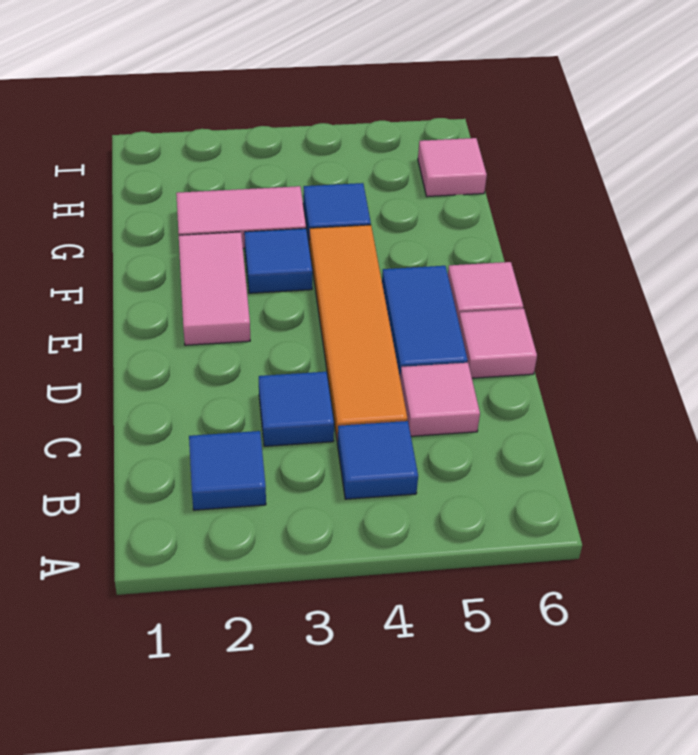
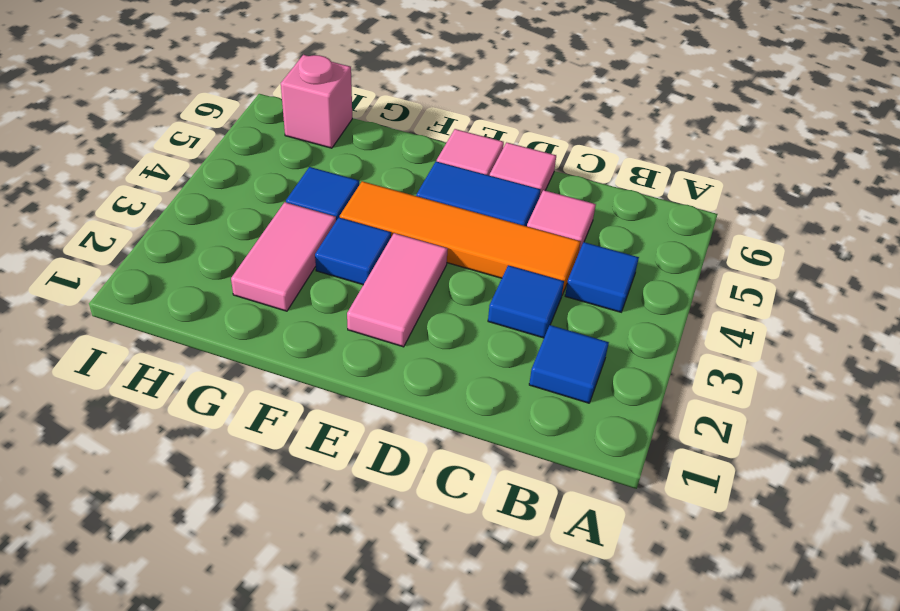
pink tile E2:F2 level 1 -> pink tile E2:E3 level 1
pink tile H6 level 1 -> pink brick H6 level 1

